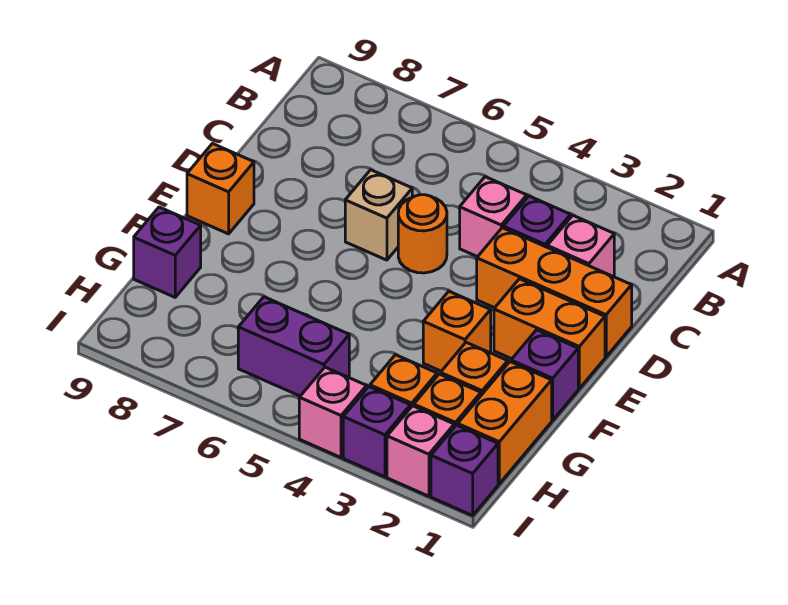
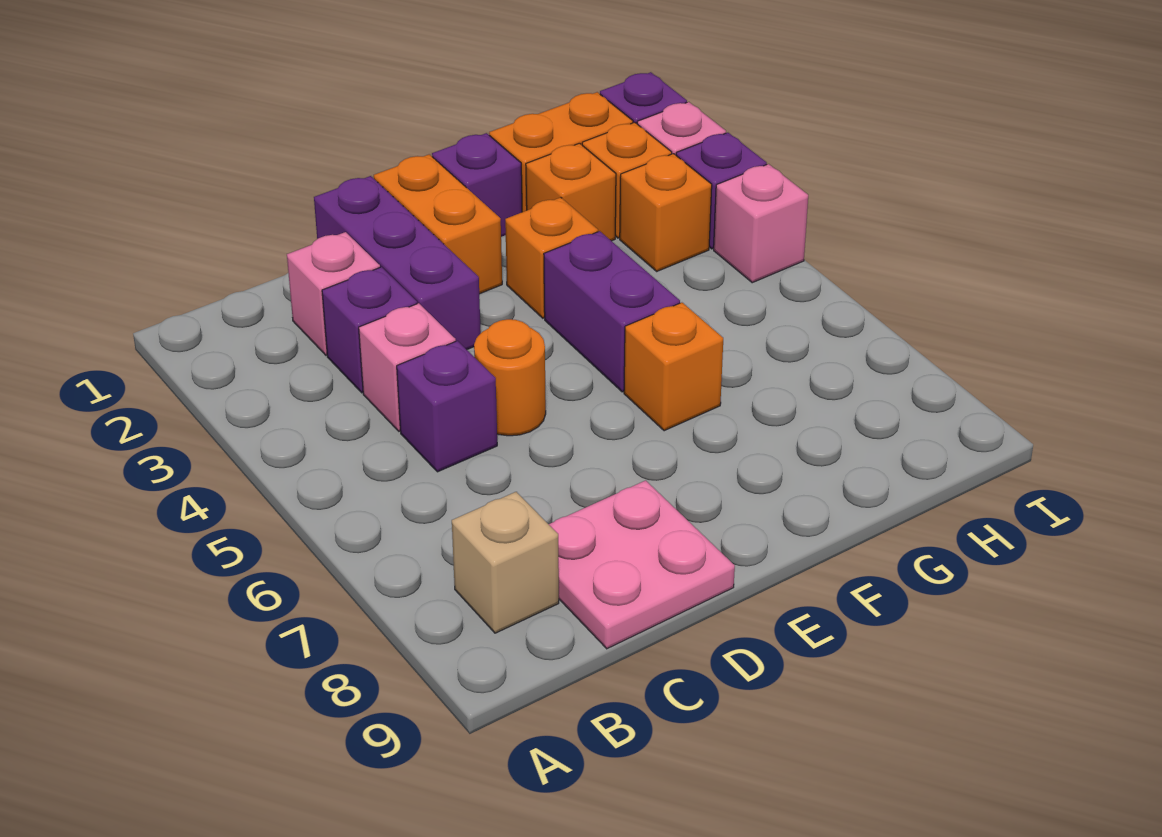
none -> pink plate C8:D9 level 1
orange brick D1:D3 level 1 -> purple brick D1:D3 level 1
tan brick D6 level 1 -> tan brick B8 level 1
orange brick E9 level 1 -> orange brick F6 level 1
purple brick G9 level 1 -> purple brick C5 level 1
purple brick H5:H6 level 1 -> purple brick F4:F5 level 1

